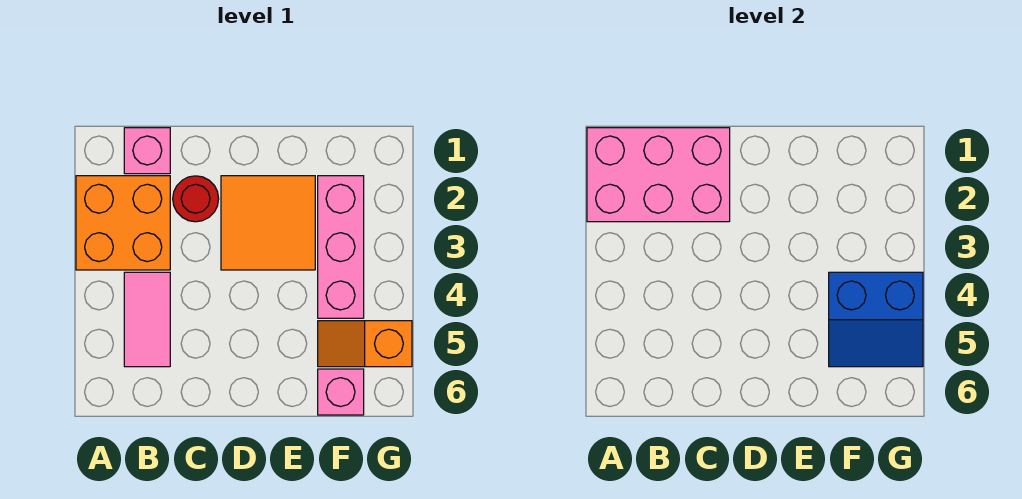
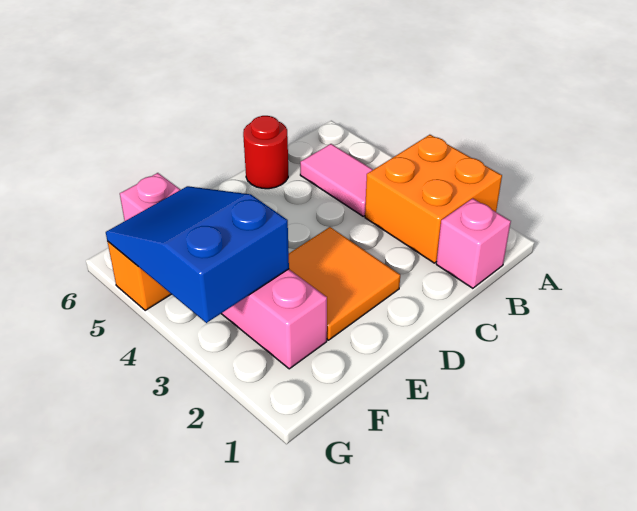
pink brick A1:C2 level 2 -> none
red round brick C2 level 1 -> red round brick C6 level 1
blue slope F4:G5 level 2 top 4 -> blue slope F3:G5 level 2 top 3

